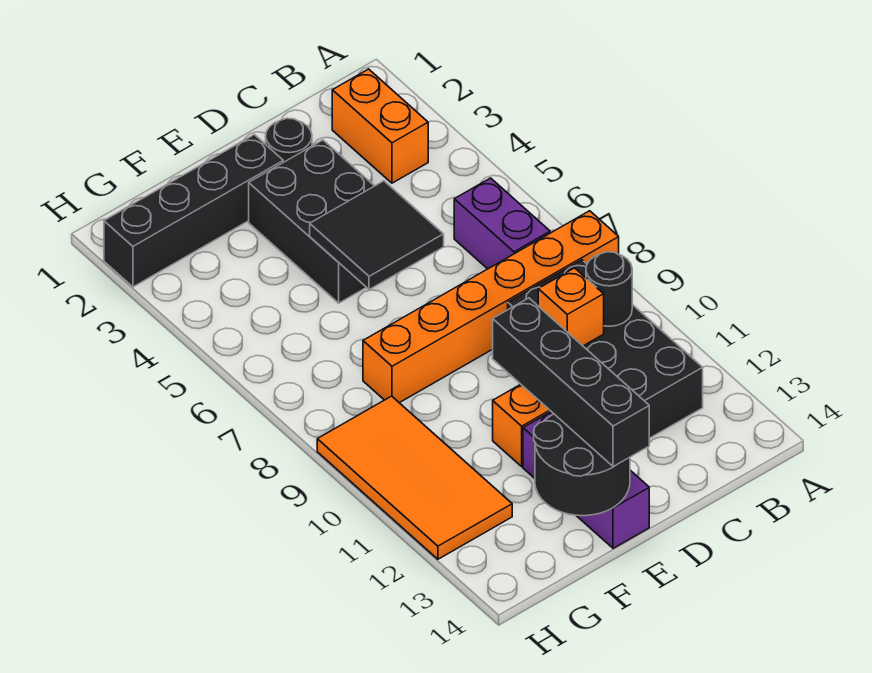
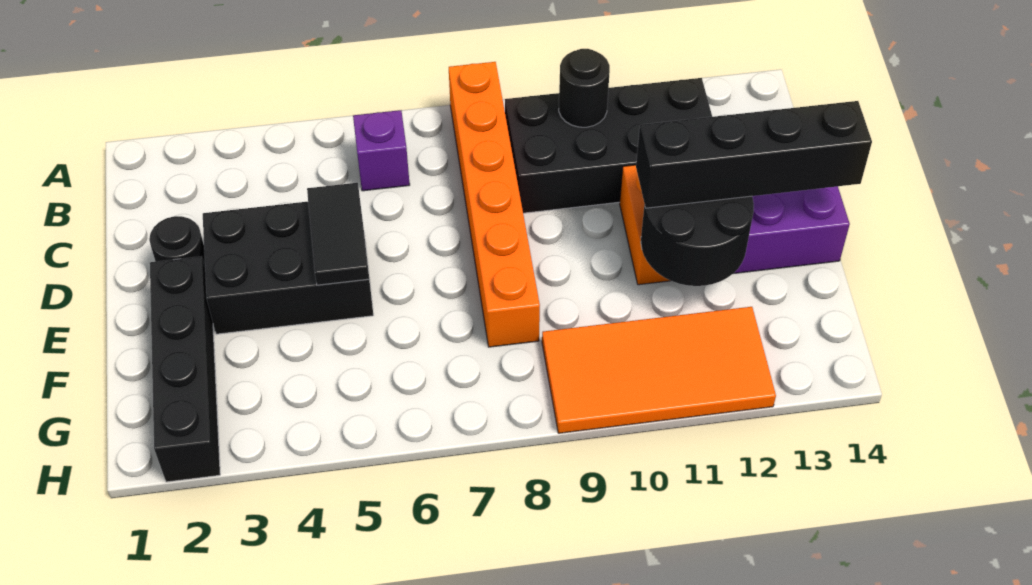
orange brick B2:B3 level 1 -> none
purple brick B6:B7 level 1 -> purple brick B6 level 1
orange brick C10 level 2 -> none
black tile D5:E6 level 2 -> black tile D5:E5 level 2
black round brick E13:F14 level 2 -> black round brick E11:F12 level 2

